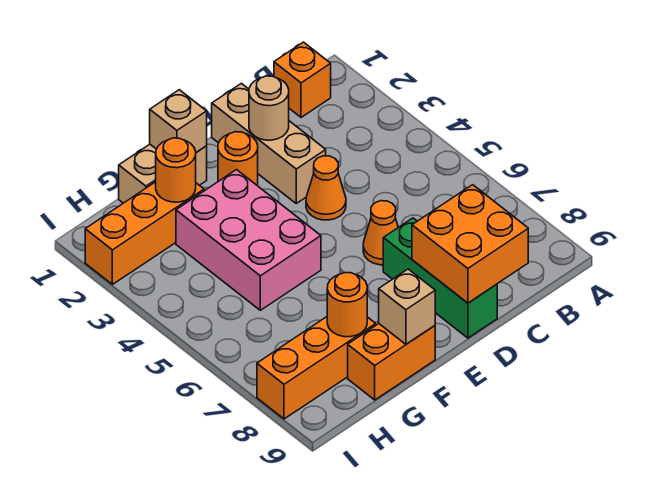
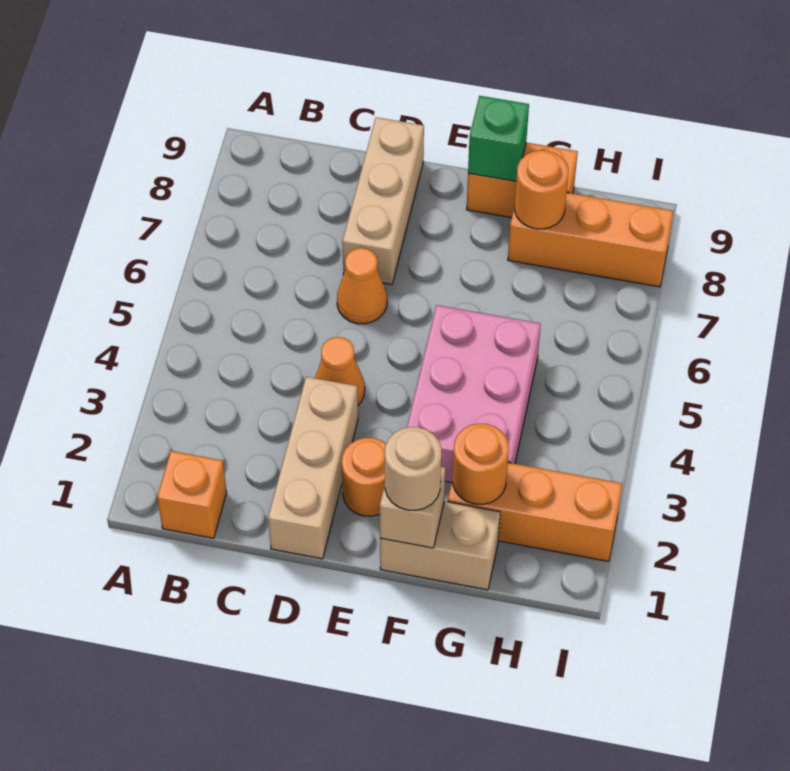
orange brick C8:D9 level 2 -> none
tan round brick D2 level 2 -> tan round brick F1 level 3
green brick D7:D9 level 1 -> tan brick D7:D9 level 1
tan brick F9 level 2 -> green brick F9 level 2

